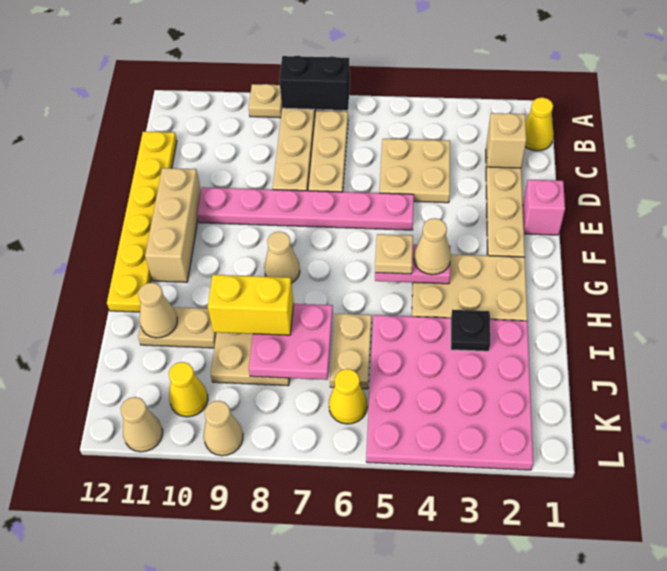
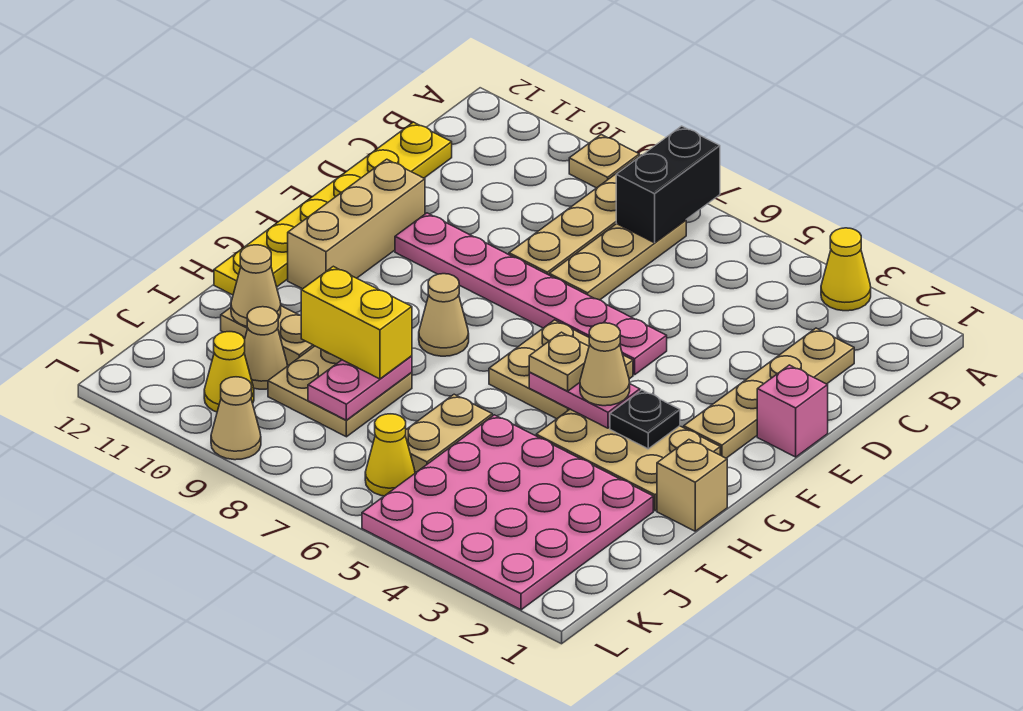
black brick A7:A8 level 2 -> black brick A7:B7 level 2
yellow cone B1 level 1 -> yellow cone A3 level 1
tan brick C2 level 2 -> tan brick H1 level 1
tan plate C4:D5 level 1 -> tan plate F5:G6 level 1
black plate I3 level 2 -> black plate G3 level 2
pink plate I7:J8 level 2 -> pink plate I8:J8 level 2
tan cone L11 level 1 -> tan cone J10 level 1

